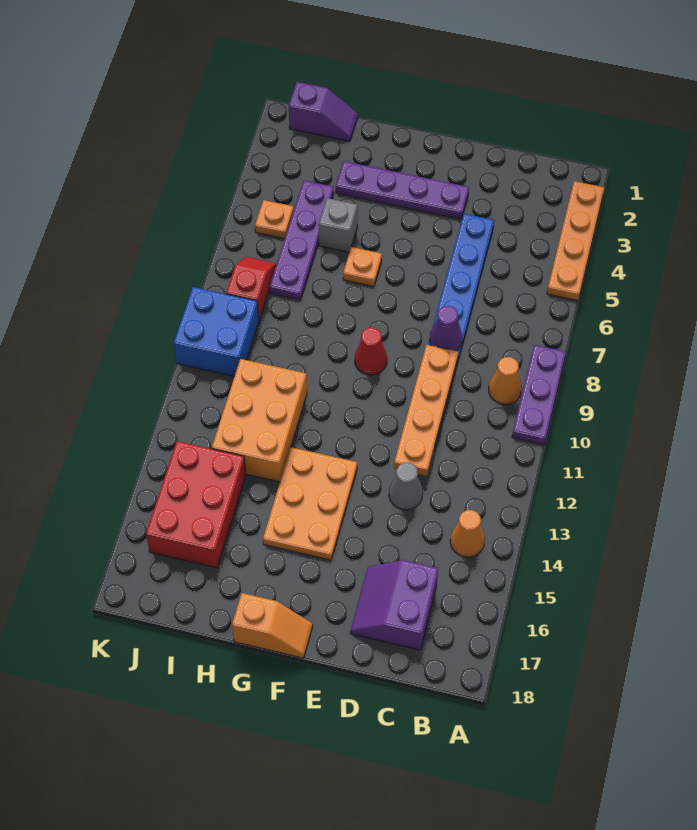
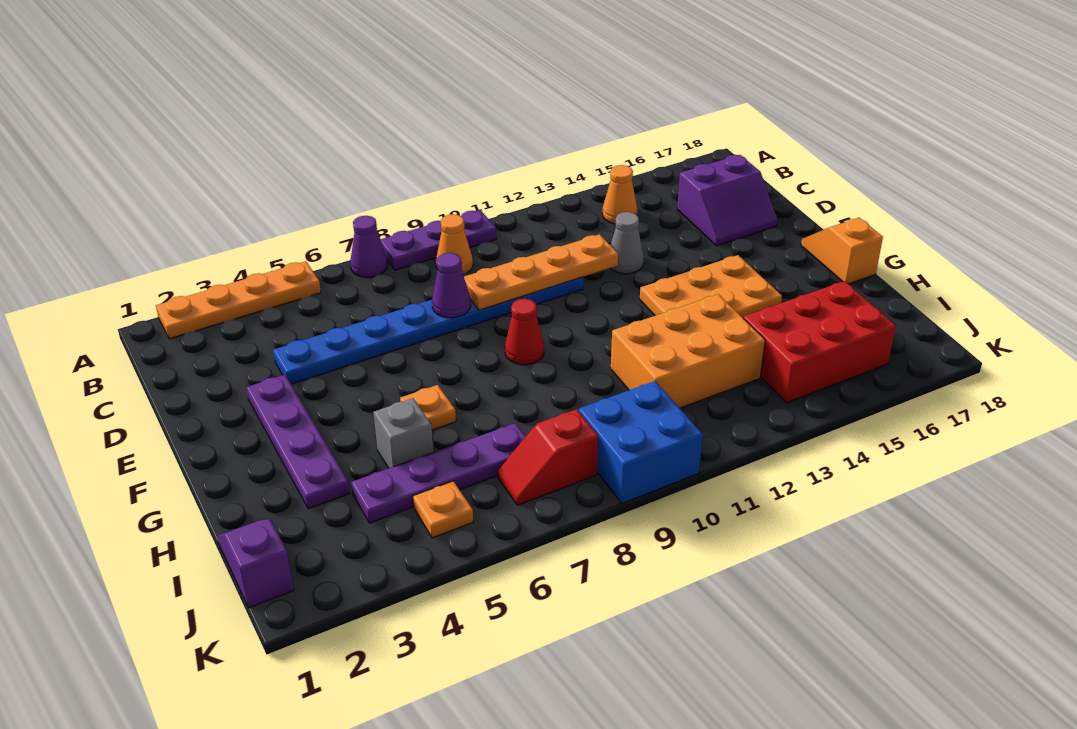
none -> purple cone A7 level 1

